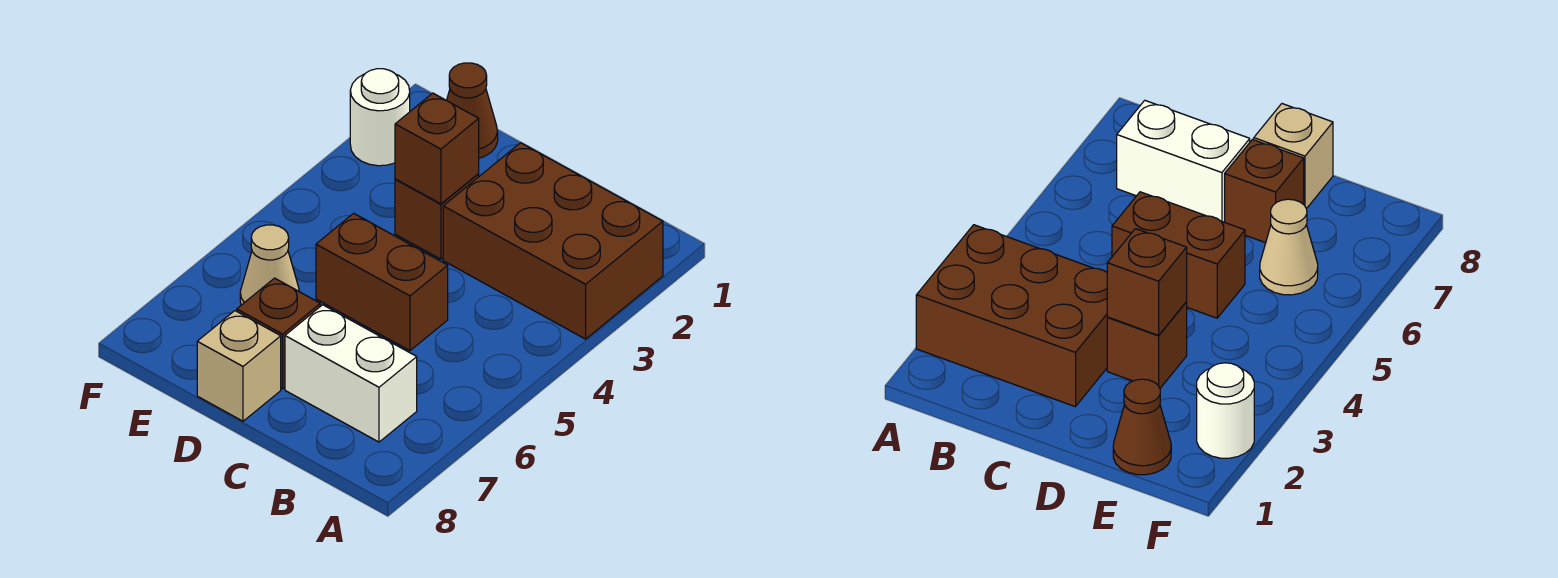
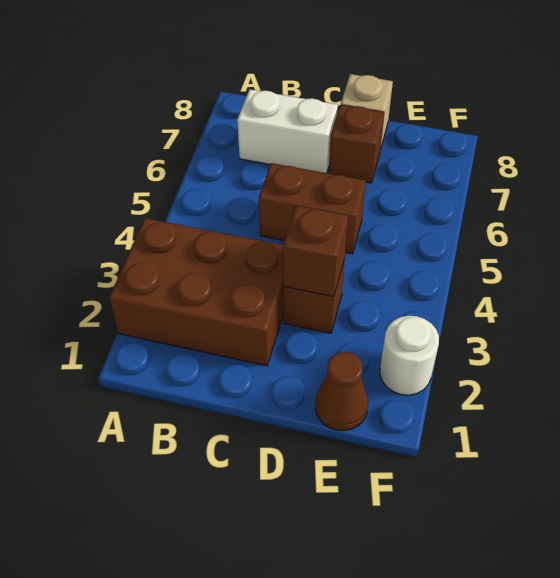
tan cone E6 level 1 -> none

